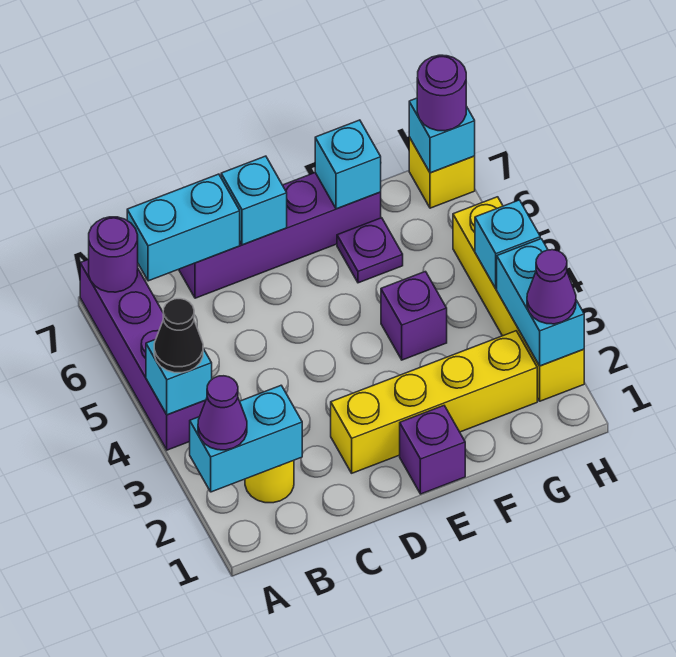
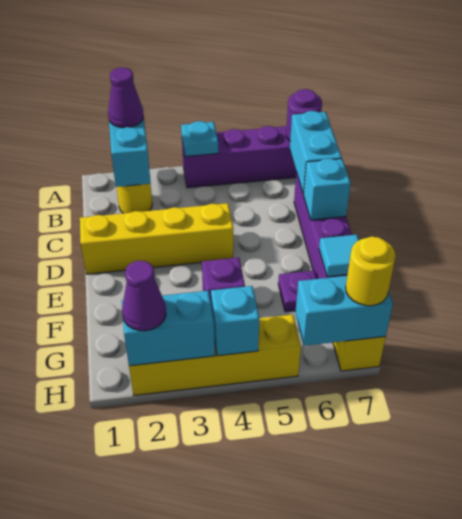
cyan brick A4 level 2 -> cyan plate A4 level 2
black cone A4 level 3 -> none
yellow brick D2:G2 level 1 -> yellow brick D1:D4 level 1
purple brick E1 level 1 -> none
cyan brick F7 level 2 -> cyan tile F7 level 2
cyan brick H7 level 2 -> cyan brick H6:H7 level 2
purple round brick H7 level 3 -> yellow round brick H7 level 3

